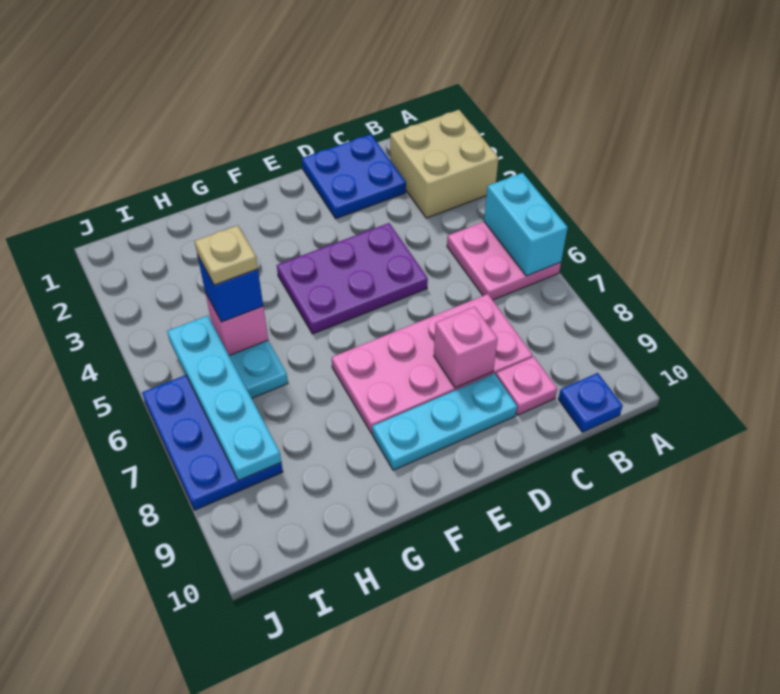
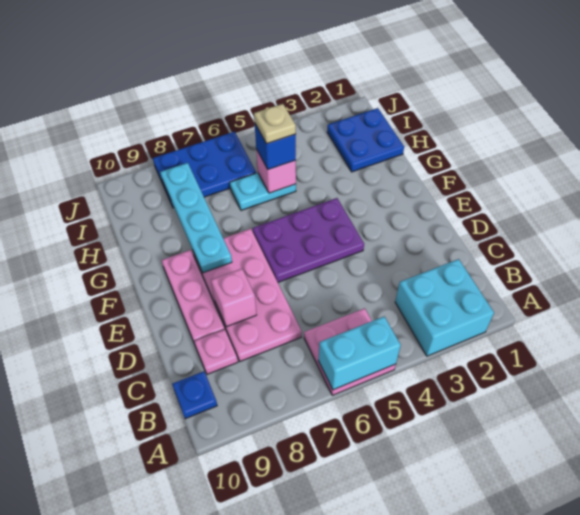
tan brick A2:B3 level 1 -> cyan brick A2:B3 level 1
blue plate C1:D2 level 1 -> blue plate H1:I2 level 1
purple plate D4:F5 level 1 -> purple plate E4:F6 level 1
cyan plate D9:F9 level 1 -> pink plate D9:F9 level 1
cyan plate I5:I8 level 2 -> cyan plate F8:I8 level 2

